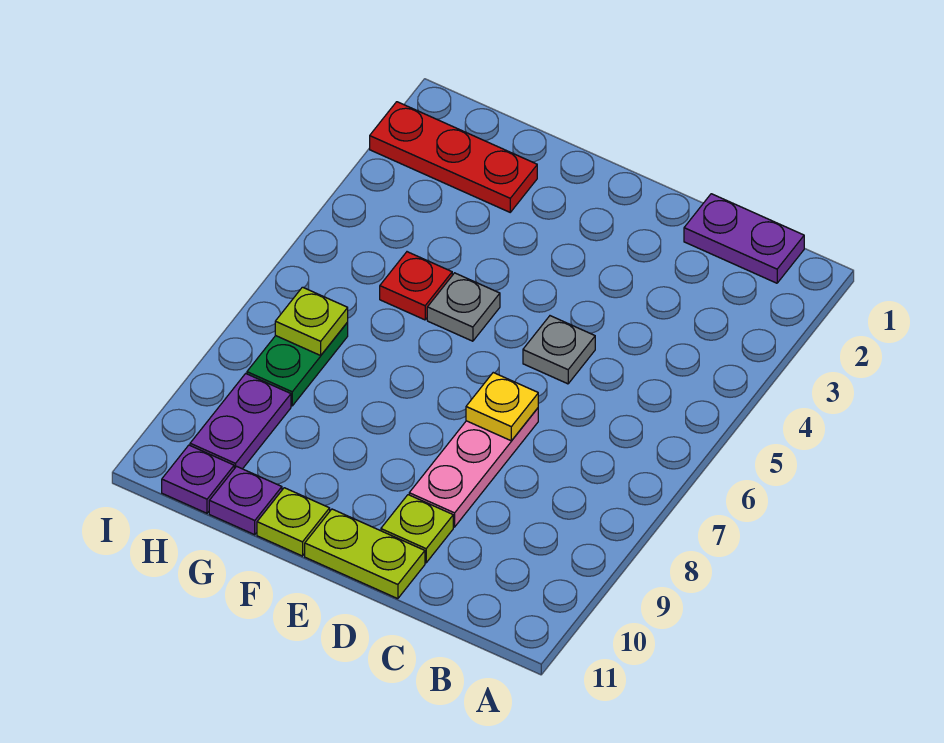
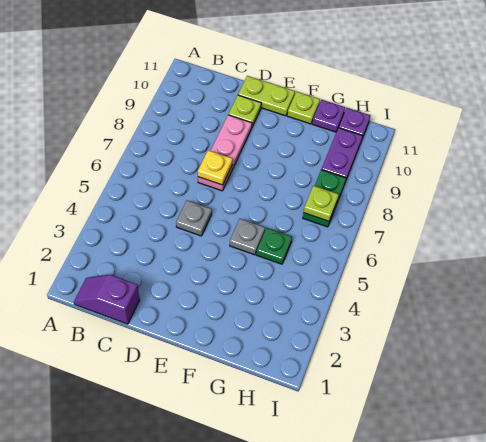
purple plate B1:C1 level 1 -> purple slope B1:C1 level 1 top C
red plate G2:I2 level 1 -> none
red plate G5 level 1 -> green plate G5 level 1

